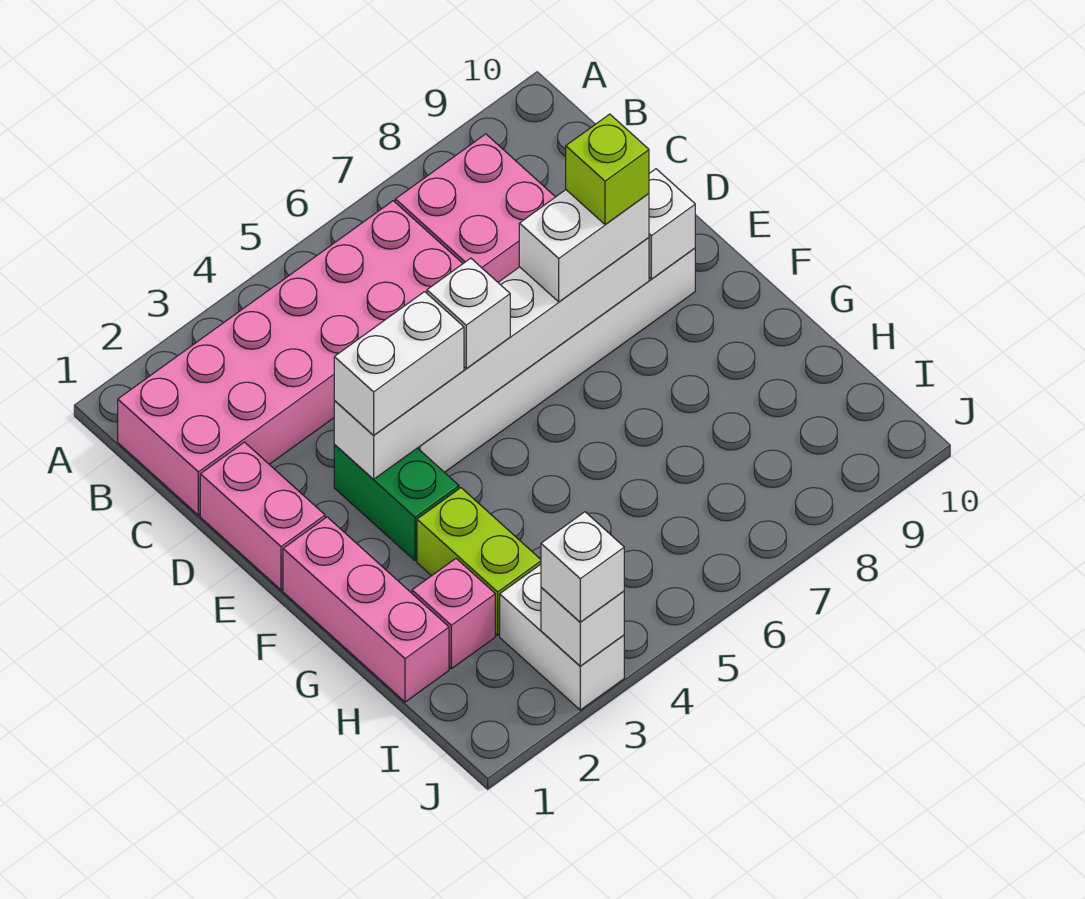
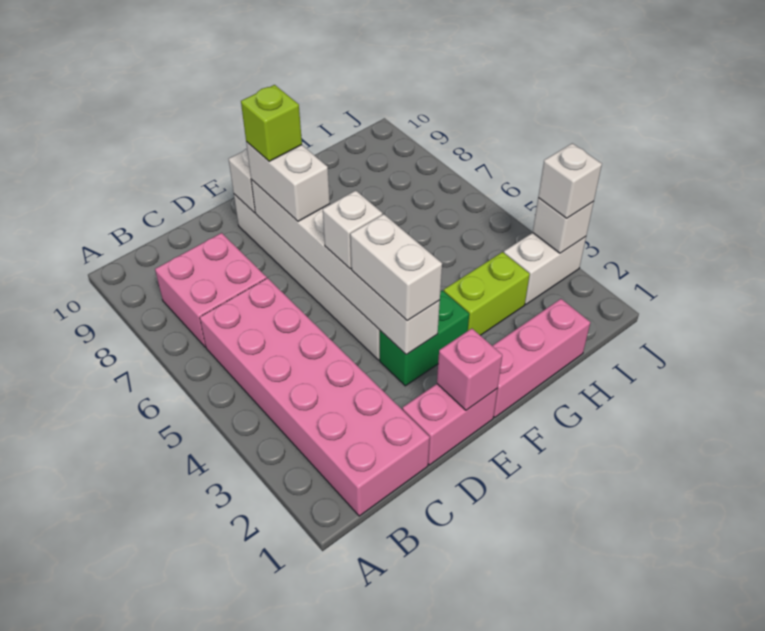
pink brick H2 level 1 -> pink brick E1 level 2

